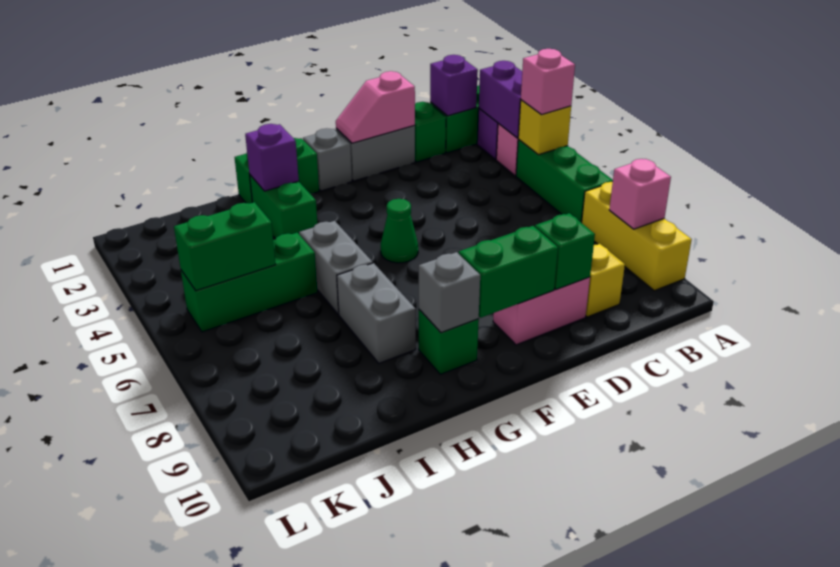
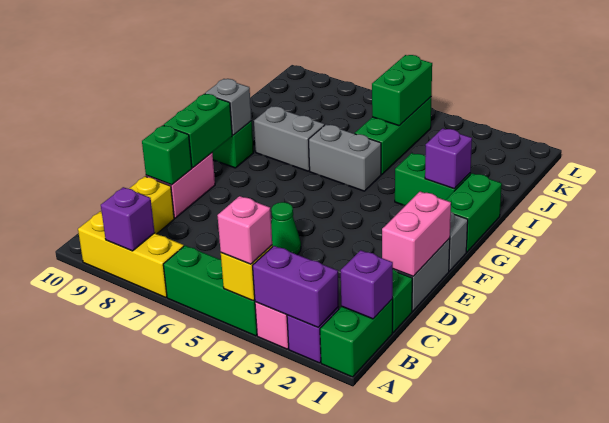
pink brick A8 level 2 -> purple brick A8 level 2
pink slope D1:E1 level 2 top D -> pink brick D1:E1 level 2
green cone F5 level 1 -> green cone D5 level 1

